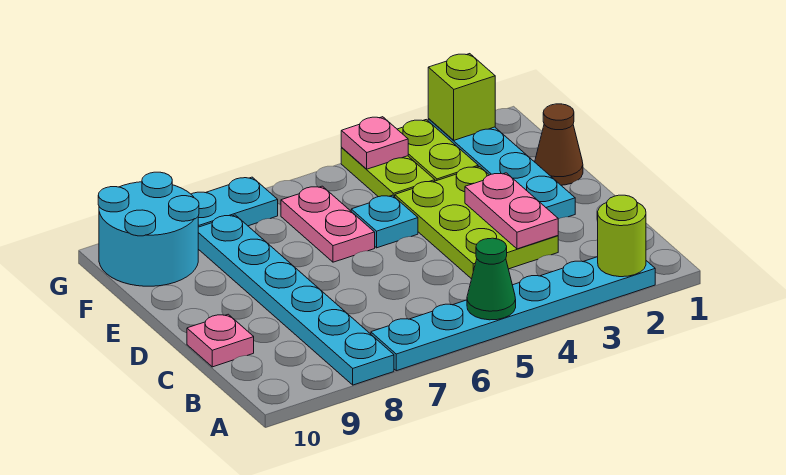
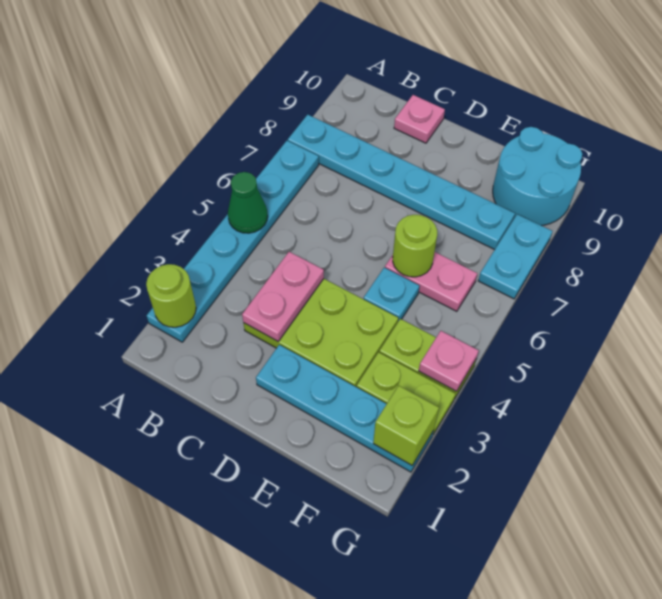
pink plate C3:D3 level 2 -> pink plate C3:C4 level 2
brown cone E1 level 1 -> none
none -> lime round brick E6 level 2

